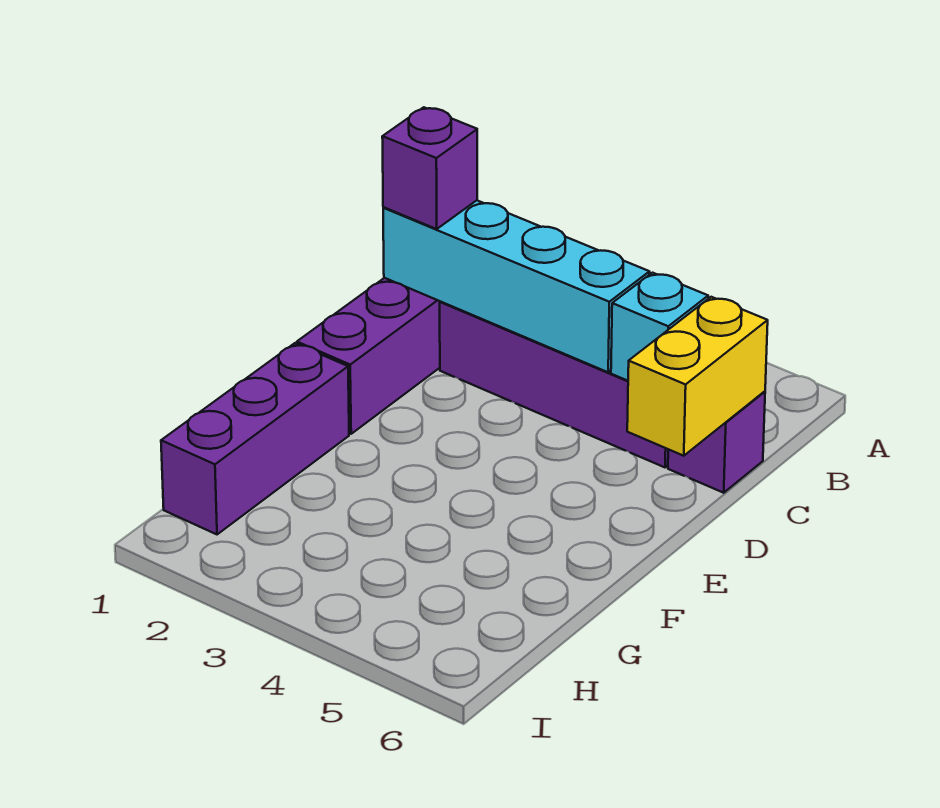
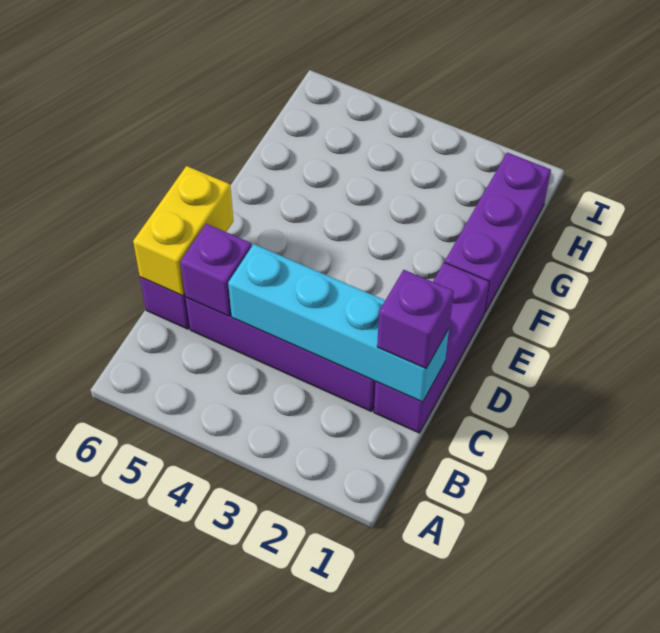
cyan brick C5 level 2 -> purple brick C5 level 2

